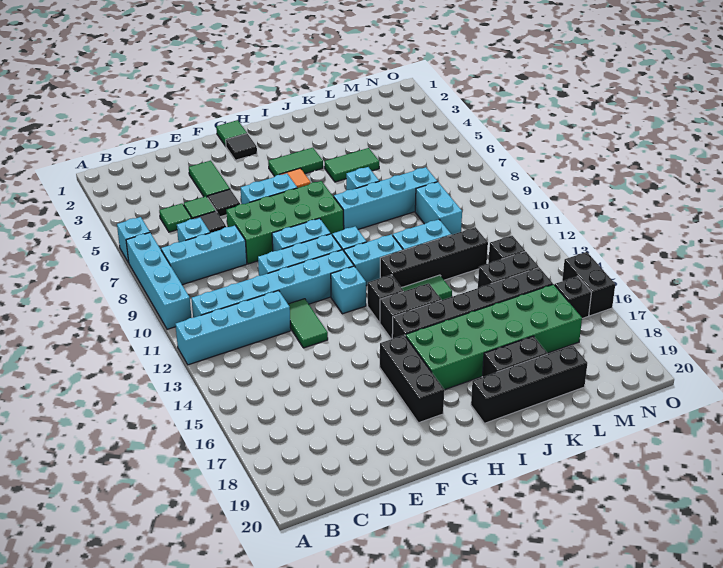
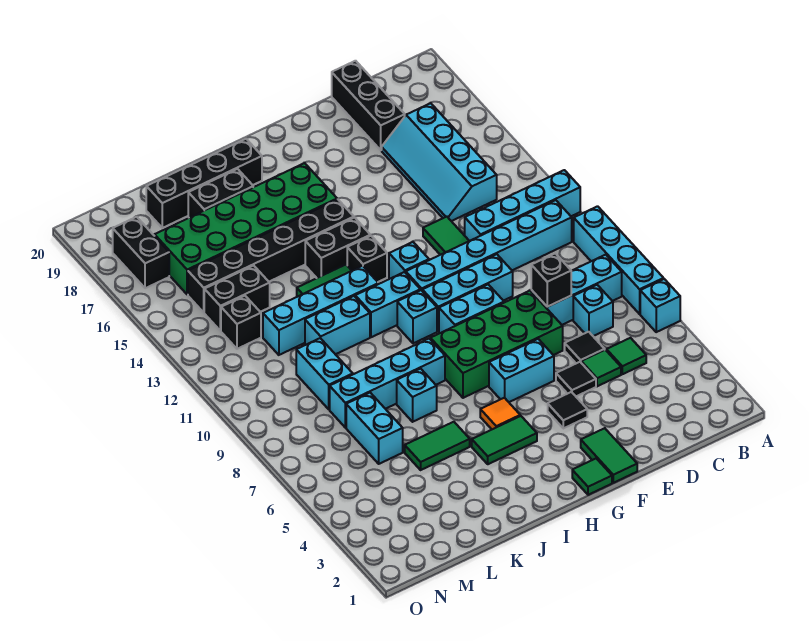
none -> cyan slope C14:D17 level 1 top C
green tile E3:E4 level 1 -> green tile F1:F2 level 1
black tile G2 level 1 -> black tile F4 level 1
black brick G16:G18 level 1 -> black brick D18:D20 level 1
black brick I12:L12 level 1 -> cyan brick I12:L12 level 1
none -> cyan brick L6:L7 level 1
black brick N16 level 1 -> black brick D8 level 2
black brick O15:O16 level 1 -> black brick N17:N18 level 1

